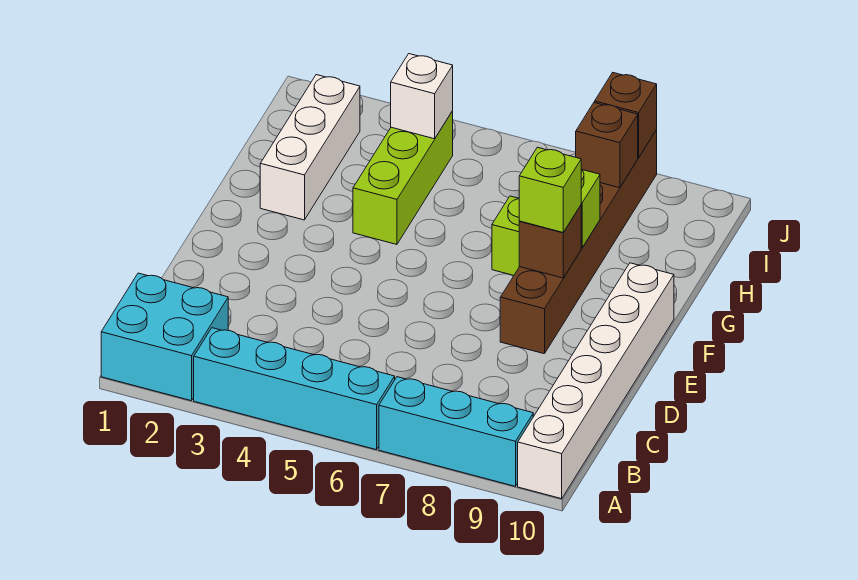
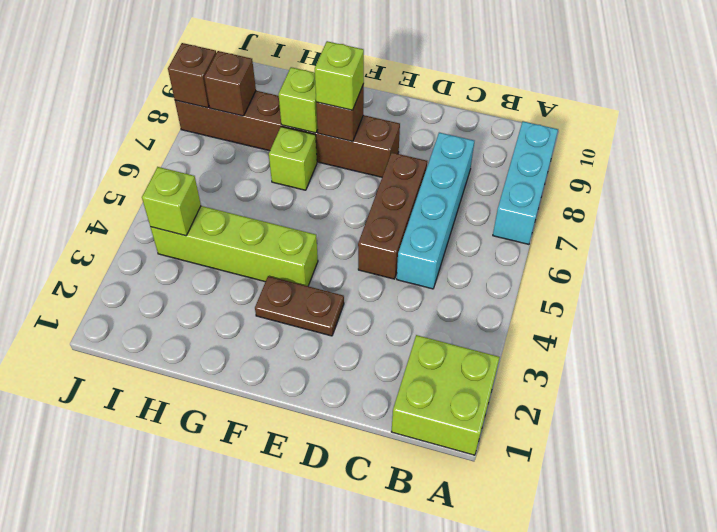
cyan brick A1:B2 level 1 -> lime brick A1:B2 level 1
cyan brick A3:A6 level 1 -> cyan brick C5:C8 level 1
white brick A10:F10 level 1 -> none
none -> brown brick D5:D7 level 1
none -> brown plate E3:F3 level 1
white brick G2:I2 level 1 -> none
lime brick G4:I4 level 1 -> lime brick F4:I4 level 1
white brick I4 level 2 -> lime brick I4 level 2

